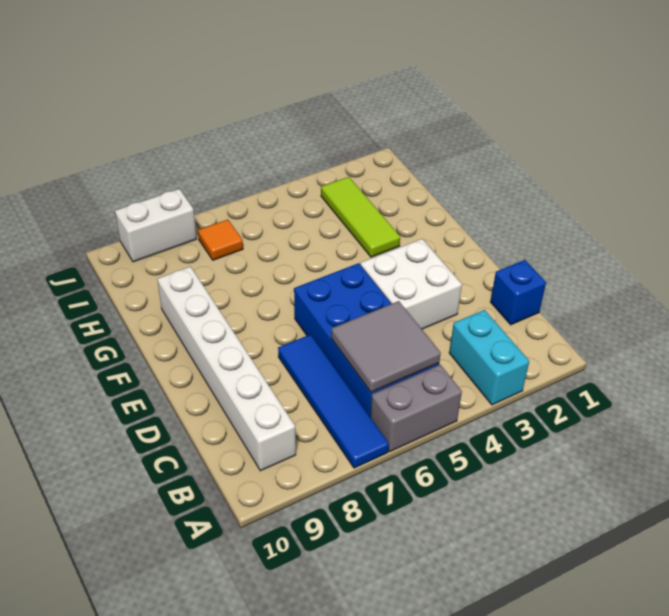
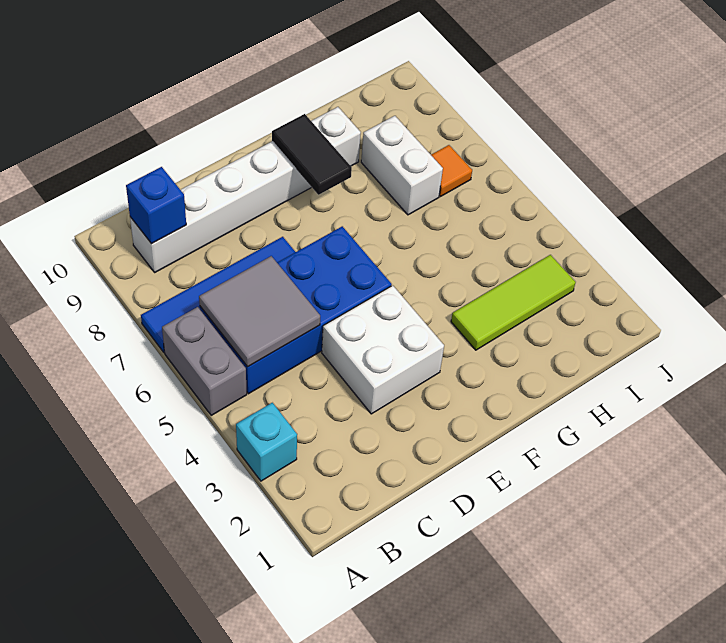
cyan brick A3:B3 level 1 -> cyan brick A3 level 1
blue brick C1 level 1 -> blue brick B9 level 2
none -> black tile F8:F9 level 2
white brick J8:J9 level 1 -> white brick H7:H8 level 1

